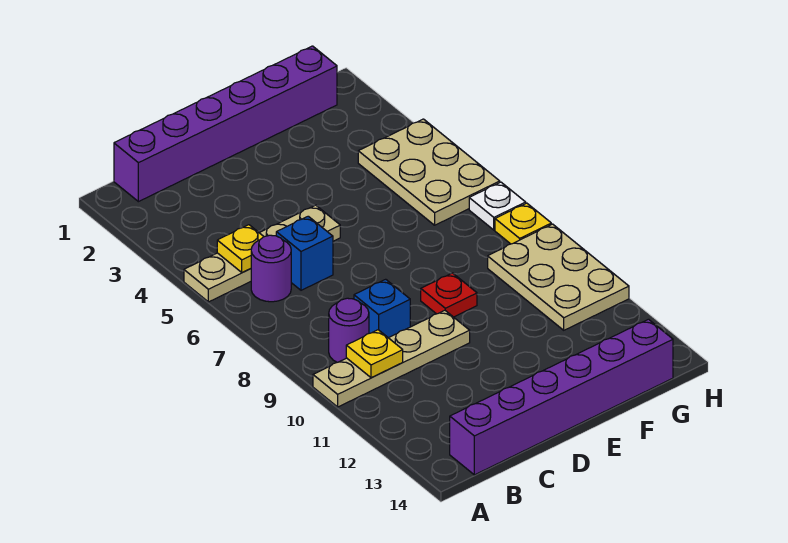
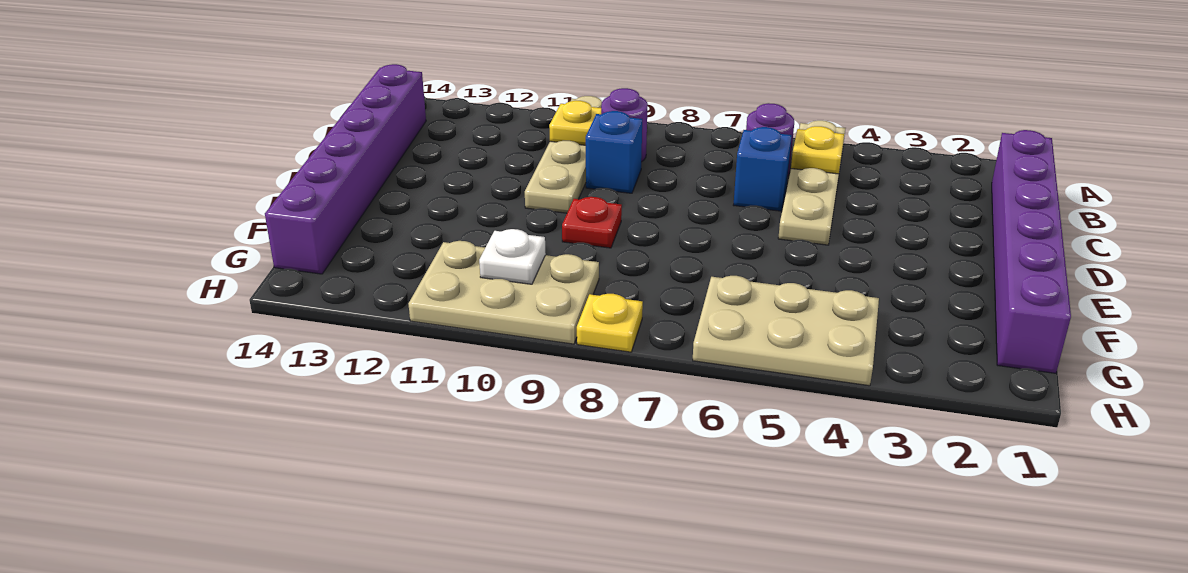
white plate H7 level 1 -> white plate G10 level 2

